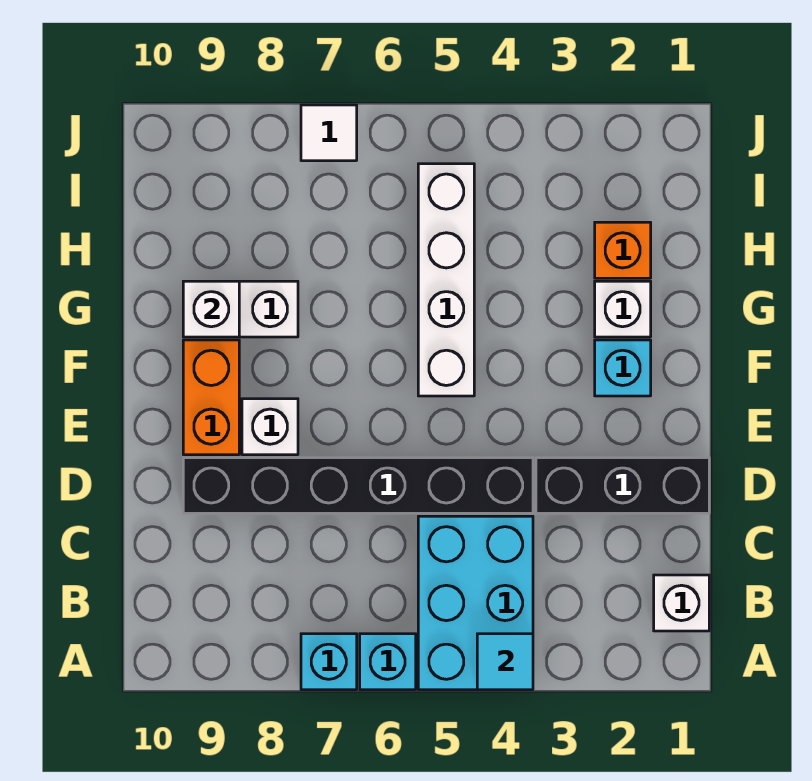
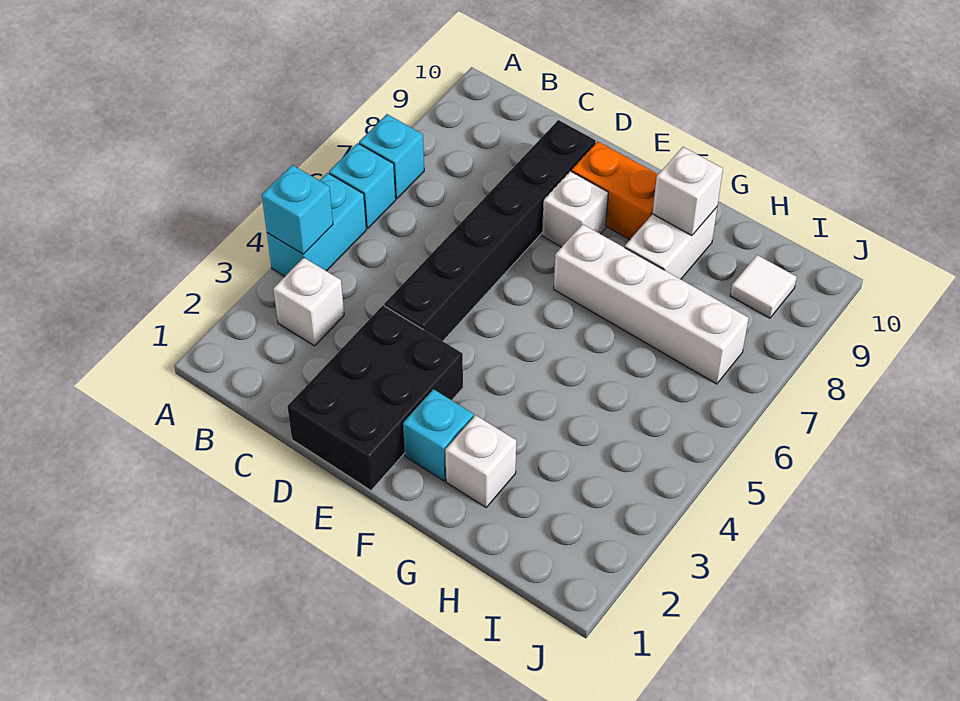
cyan brick A4:C5 level 1 -> cyan brick A4:A5 level 1
cyan tile A4 level 2 -> cyan brick A4 level 2
white brick B1 level 1 -> white brick B3 level 1
black brick D1:D3 level 1 -> black brick D1:E3 level 1
white brick F5:I5 level 1 -> white brick F7:I7 level 1
orange brick H2 level 1 -> none
white tile J7 level 1 -> white tile I9 level 1

